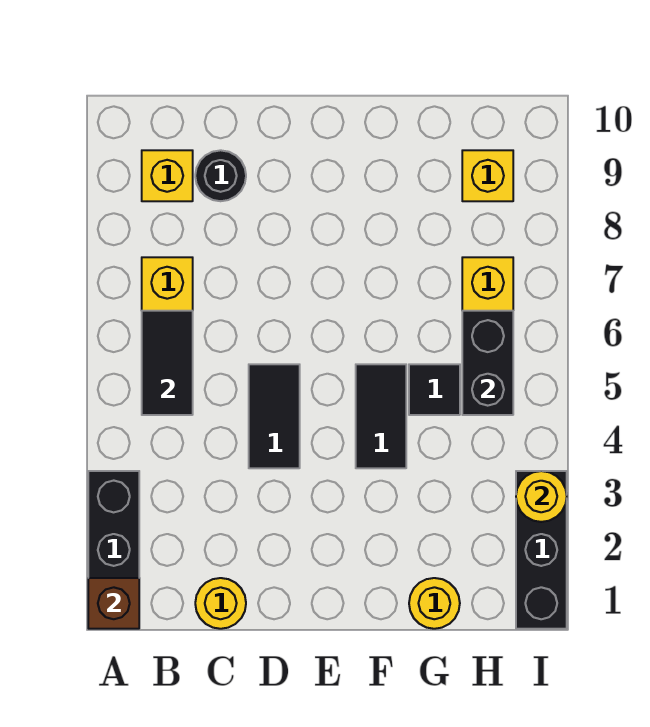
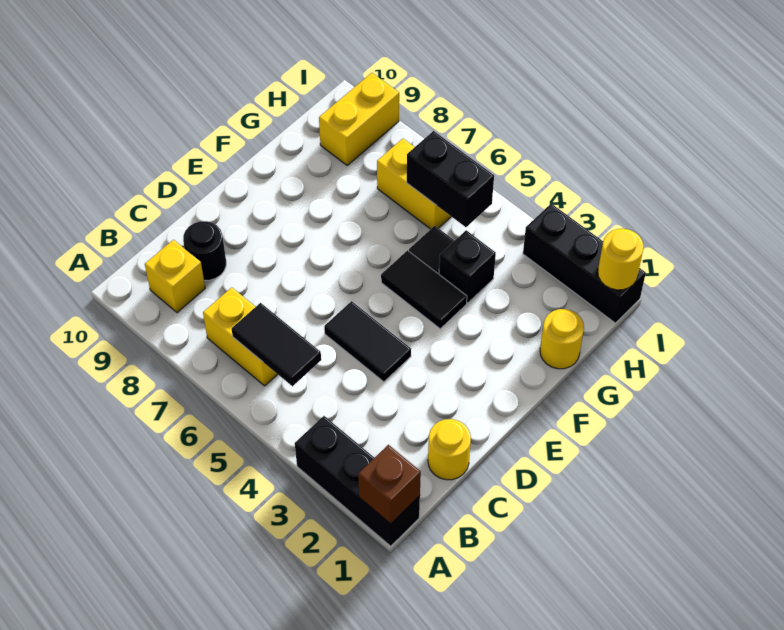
none -> black brick G4 level 1
yellow brick H9 level 1 -> yellow brick H9:I9 level 1
yellow round brick I3 level 2 -> yellow round brick I1 level 2

